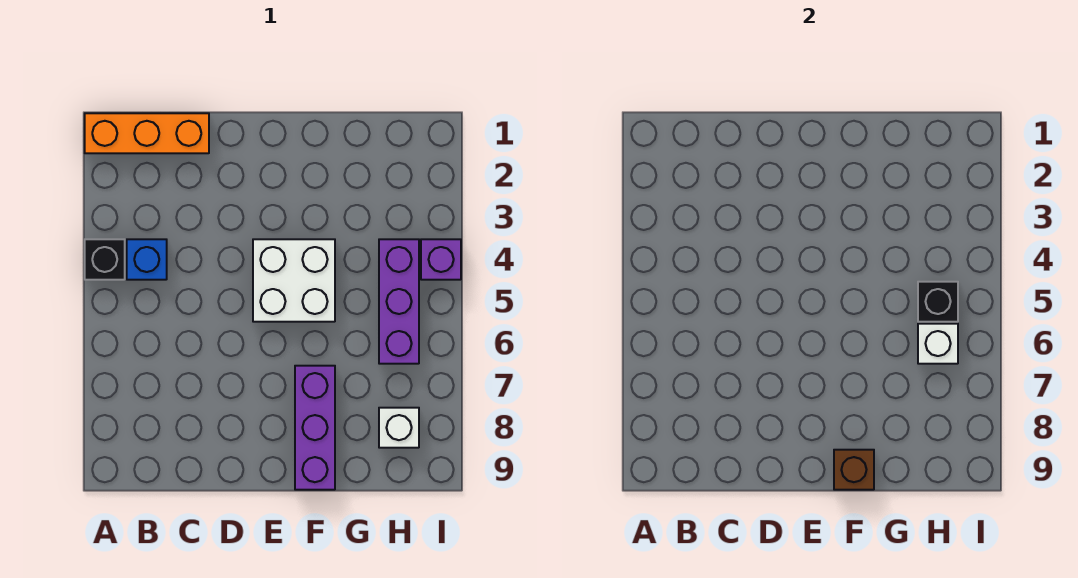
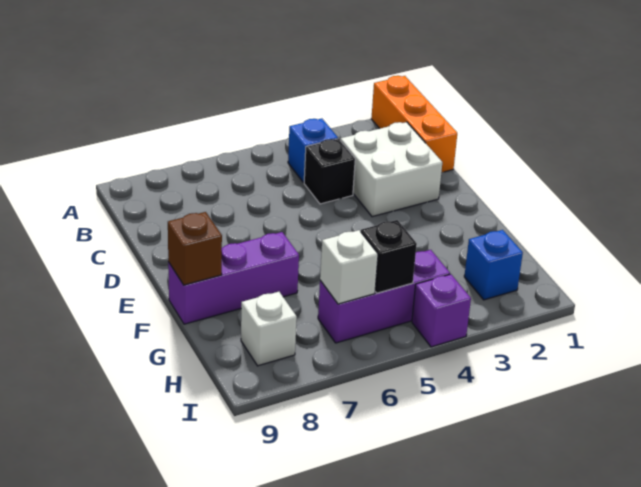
black brick A4 level 1 -> black brick C4 level 1
white brick E4:F5 level 1 -> white brick C2:D3 level 1
none -> blue brick H2 level 1

